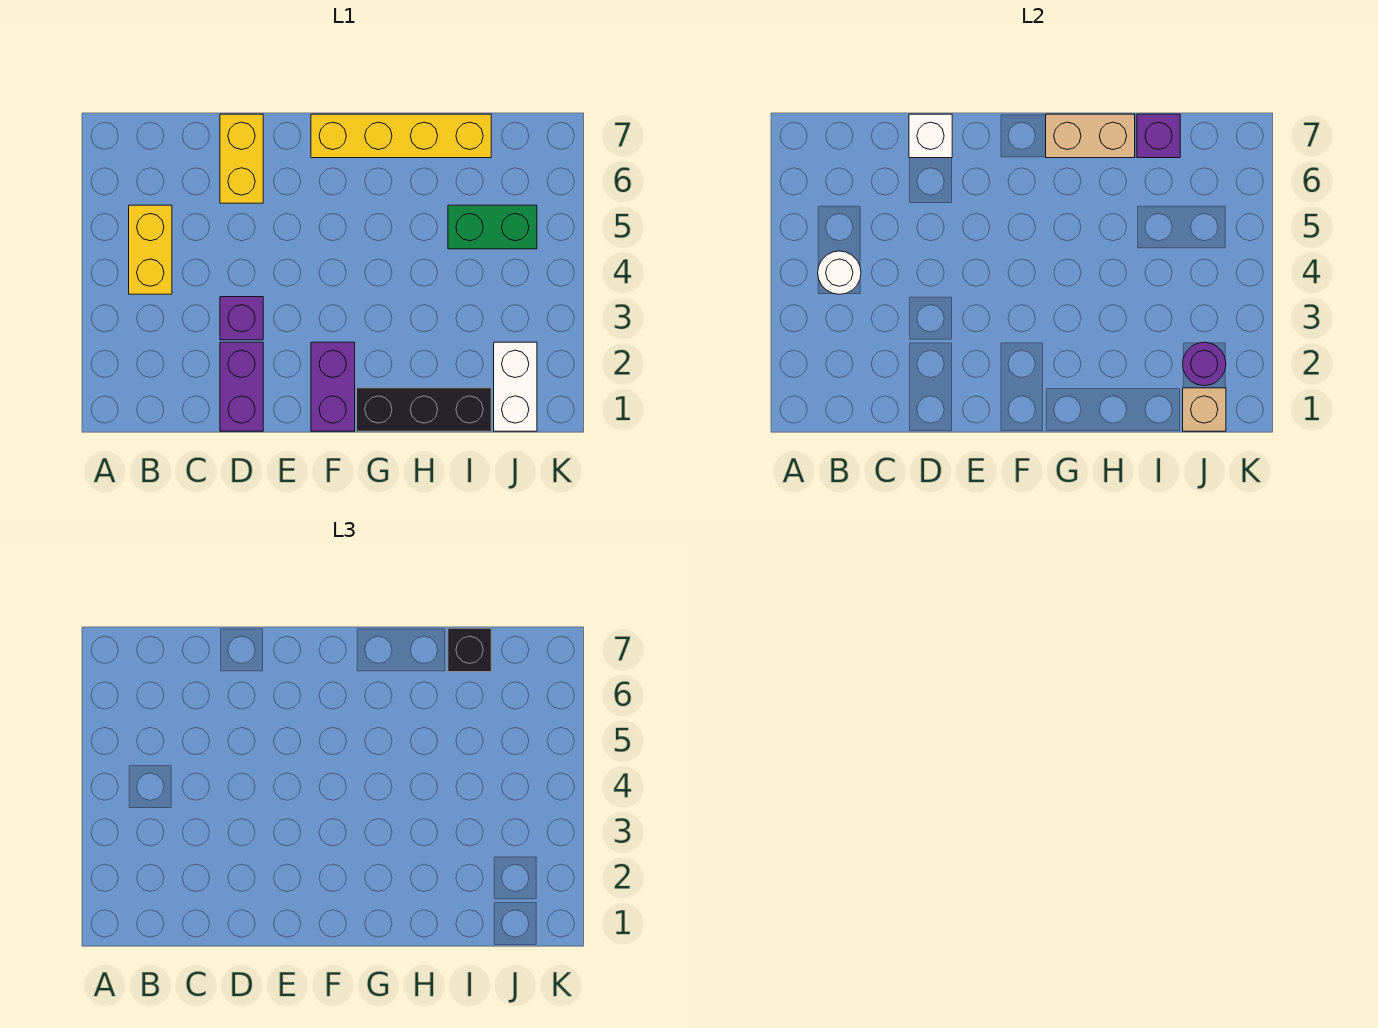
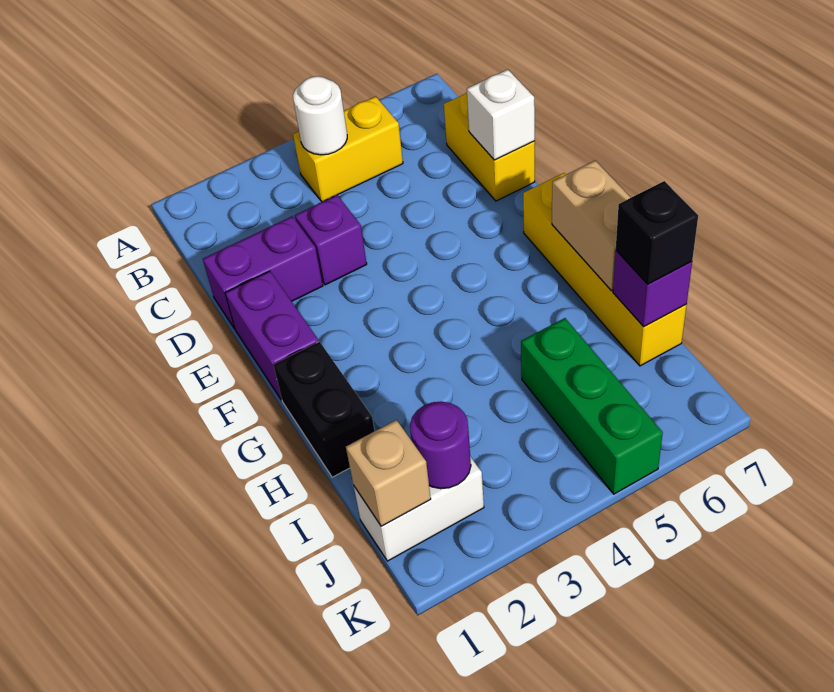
yellow brick D6:D7 level 1 -> yellow brick C7:D7 level 1
purple brick F1:F2 level 1 -> purple brick E1:F1 level 1
black brick G1:I1 level 1 -> black brick G1:H1 level 1
green brick I5:J5 level 1 -> green brick I5:K5 level 1

